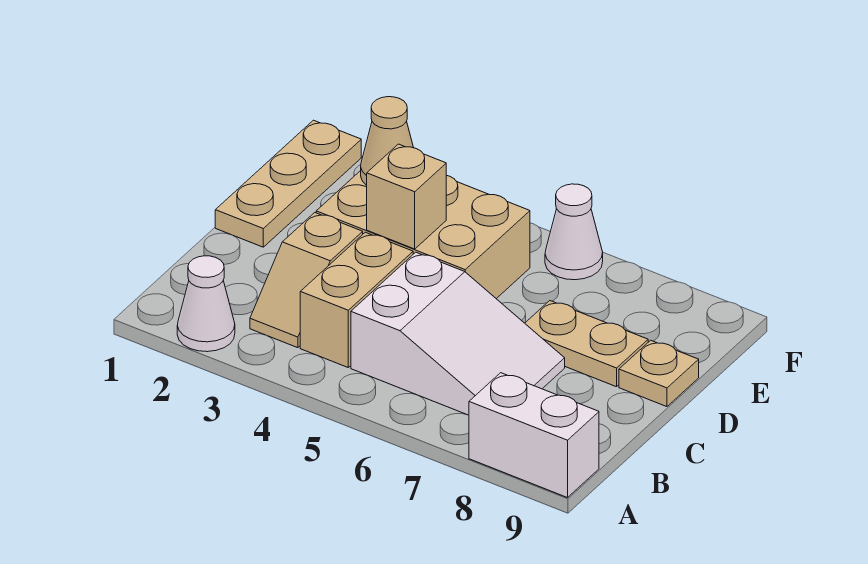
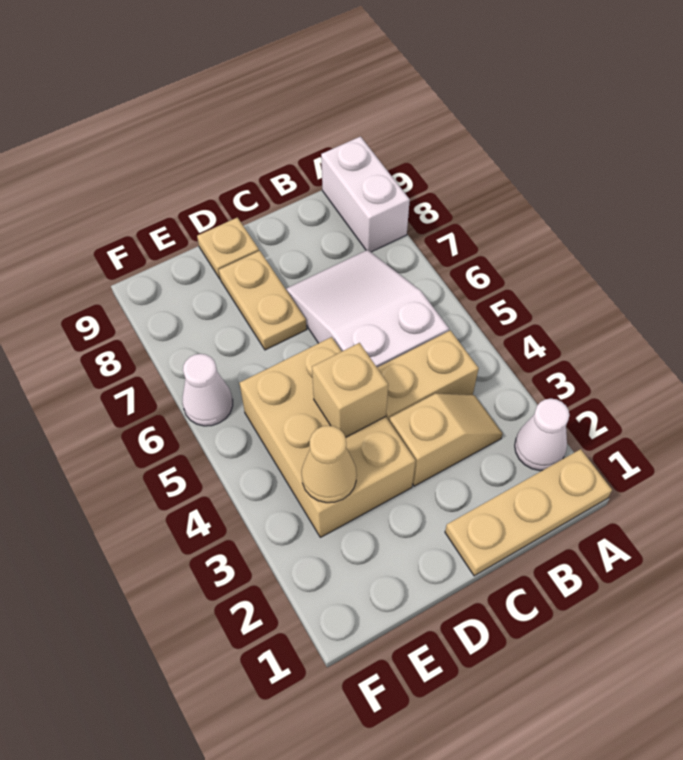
tan plate D1:F1 level 1 -> tan plate A1:C1 level 1

